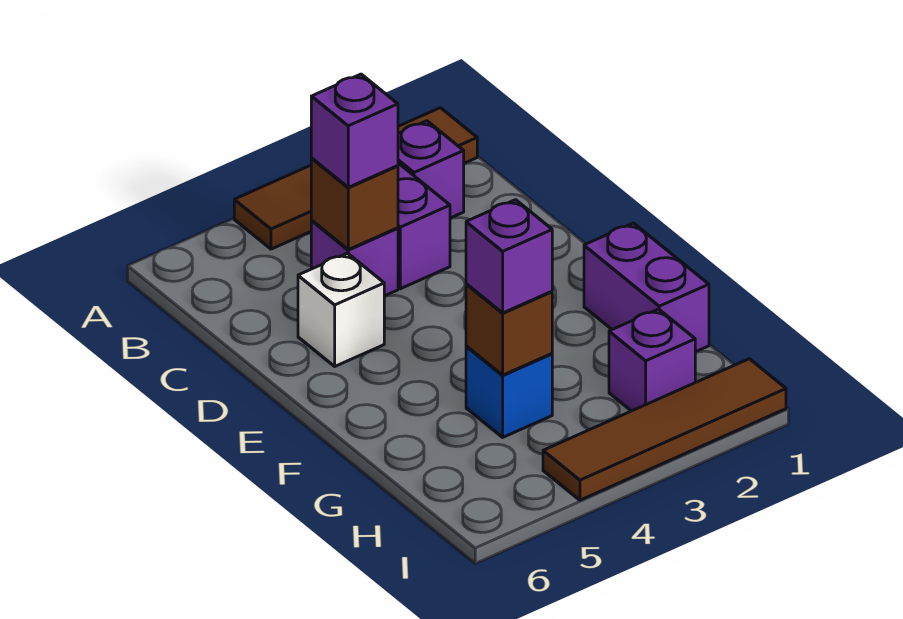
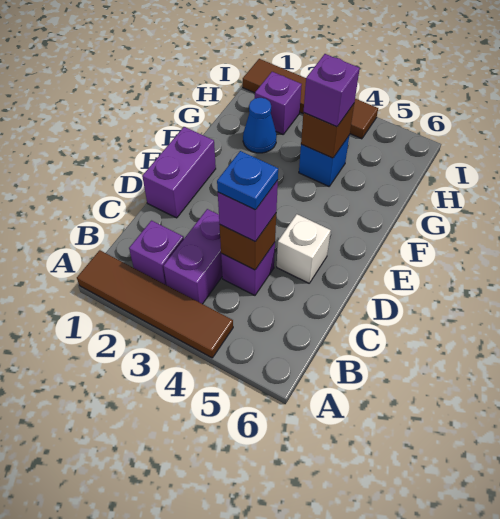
none -> blue plate C4 level 4
purple brick F1:G1 level 1 -> purple brick D1:E1 level 1
none -> blue cone G2 level 1

